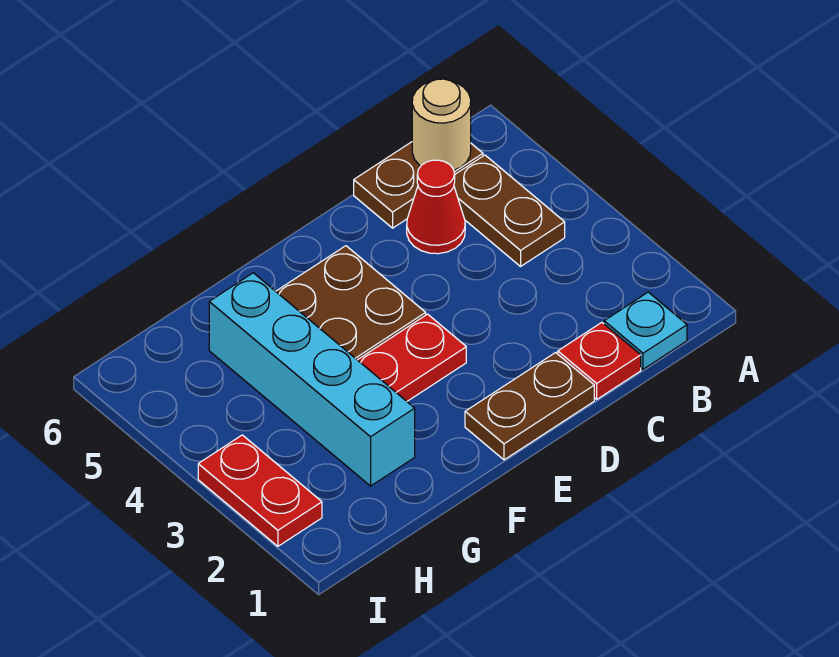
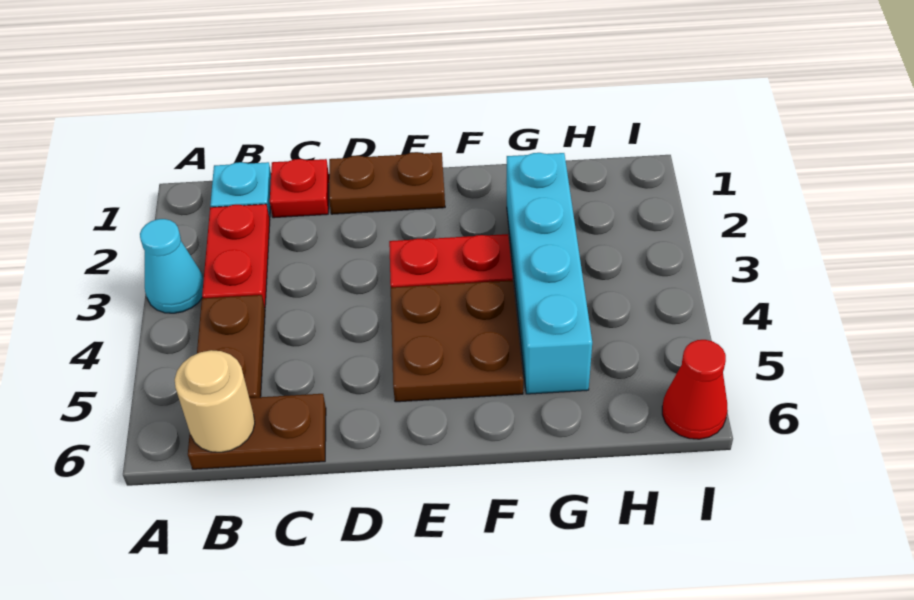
none -> cyan cone A3 level 1
red cone C5 level 1 -> red cone I6 level 1
red plate I2:I3 level 1 -> red plate B2:B3 level 1

